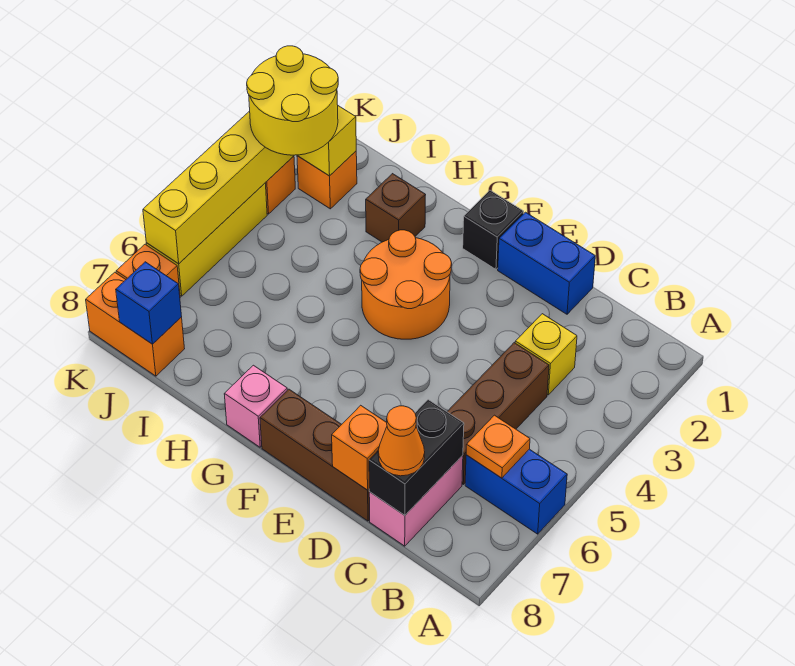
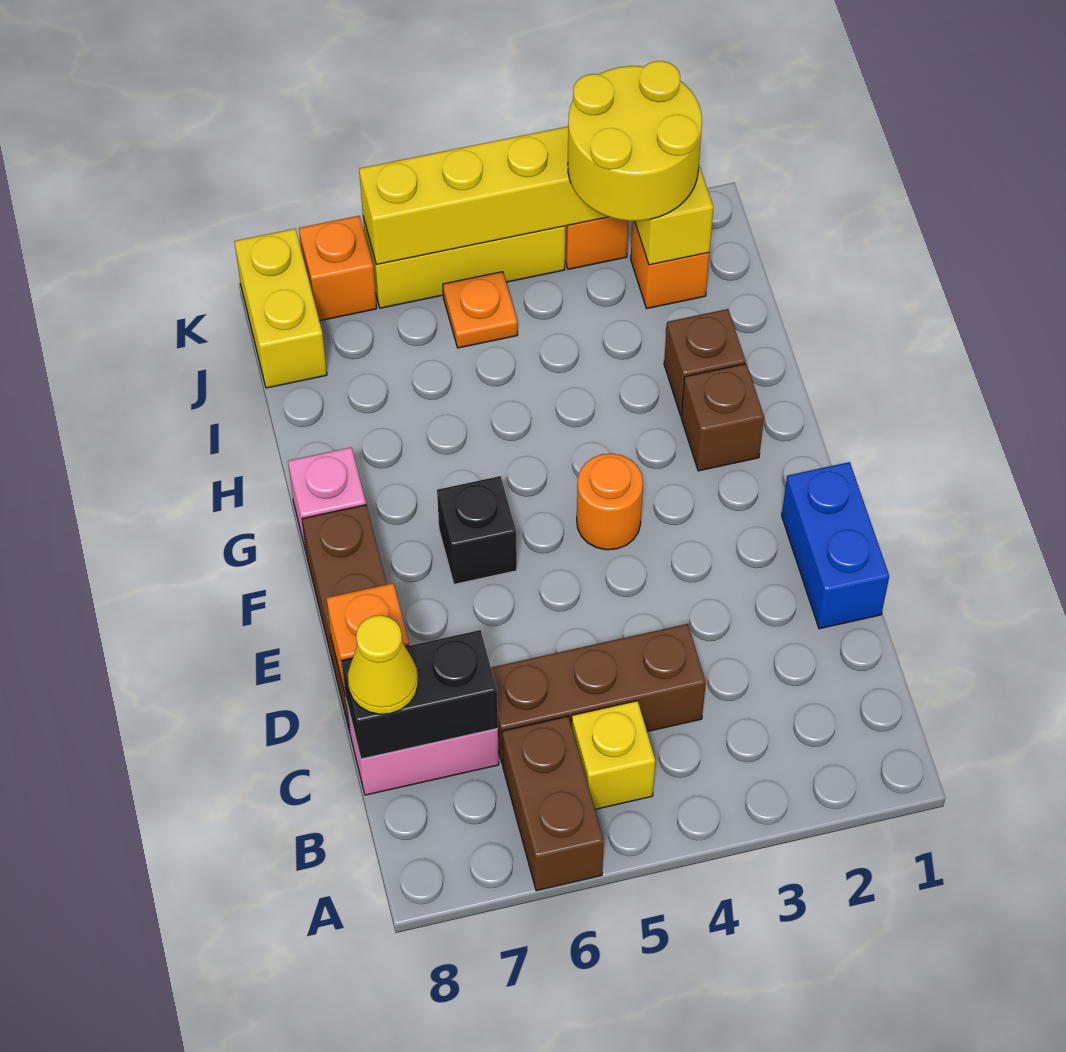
blue brick A6:B6 level 1 -> brown brick A6:B6 level 1
orange plate B6 level 2 -> orange plate J5 level 1
yellow brick C3 level 1 -> yellow brick B5 level 1
orange cone C8 level 3 -> yellow cone C8 level 3
black brick F1 level 1 -> black brick F6 level 1
orange round brick F3:G4 level 1 -> orange round brick F4 level 1
none -> brown brick G2 level 1
orange brick J8:K8 level 1 -> yellow brick J8:K8 level 1
blue brick J8 level 2 -> none

